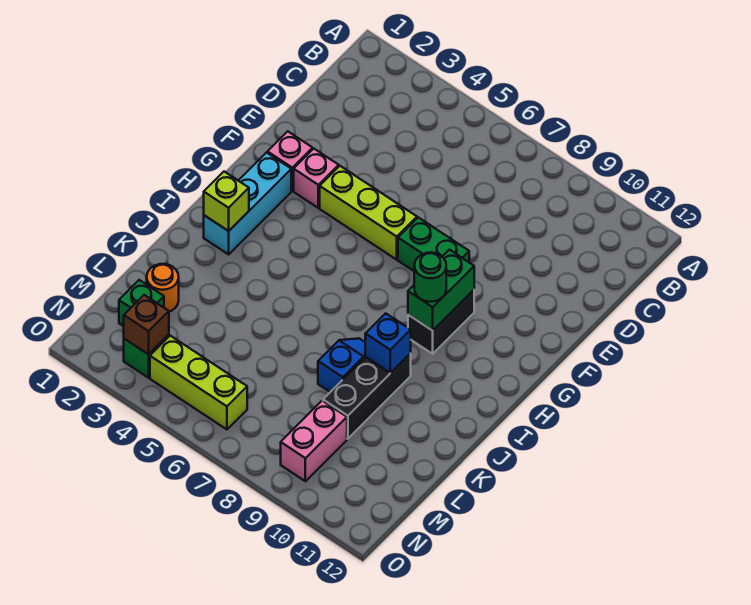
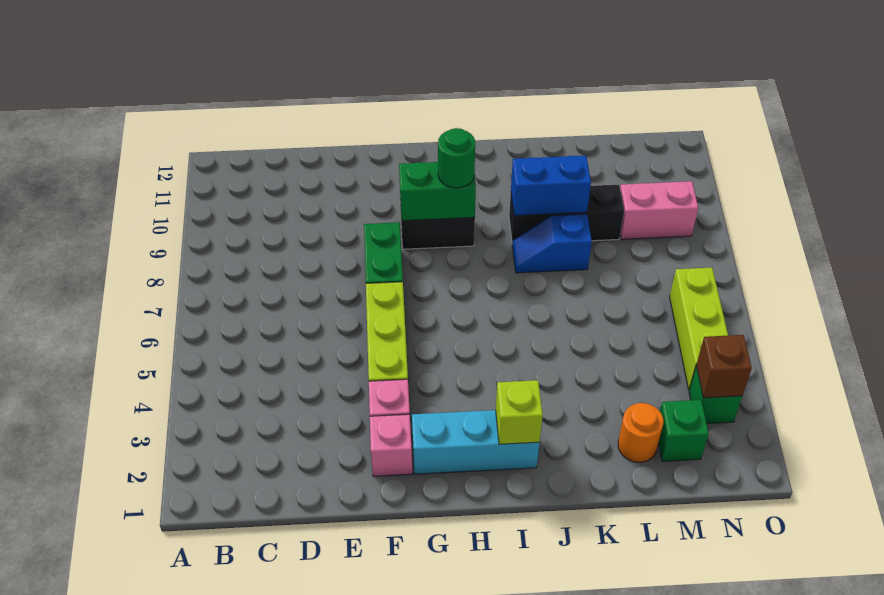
blue brick J9 level 2 -> blue brick J9:K9 level 2

